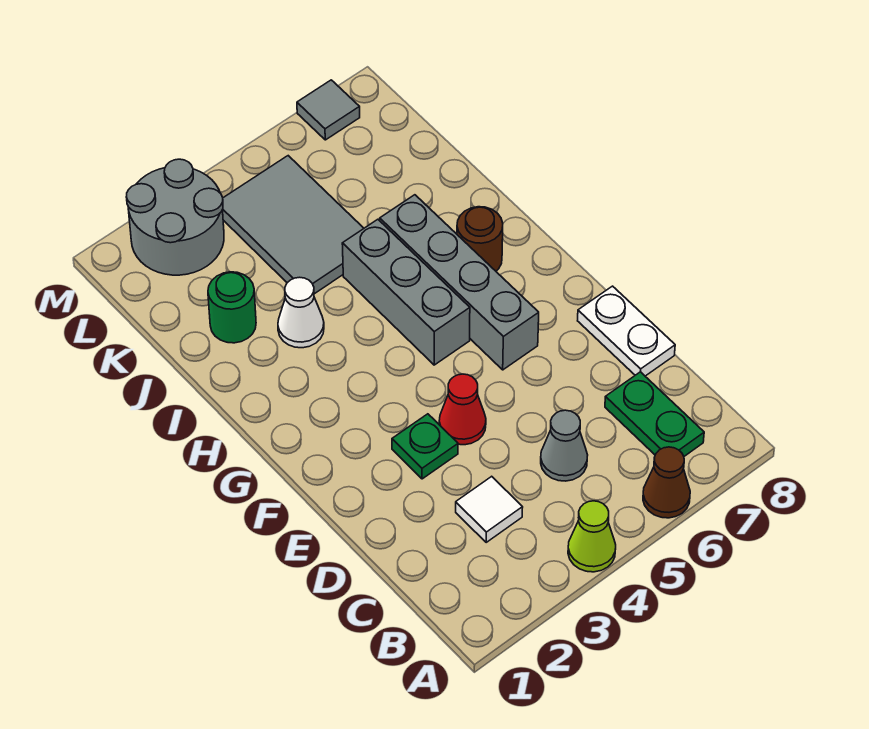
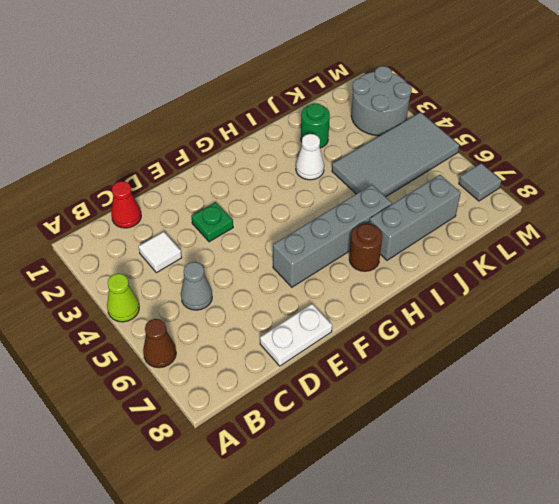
green plate B7:C7 level 1 -> none
red cone E4 level 1 -> red cone C1 level 1
grey brick G5:I5 level 1 -> grey brick I7:K7 level 1
grey tile J4:L5 level 1 -> grey tile J4:M5 level 1

